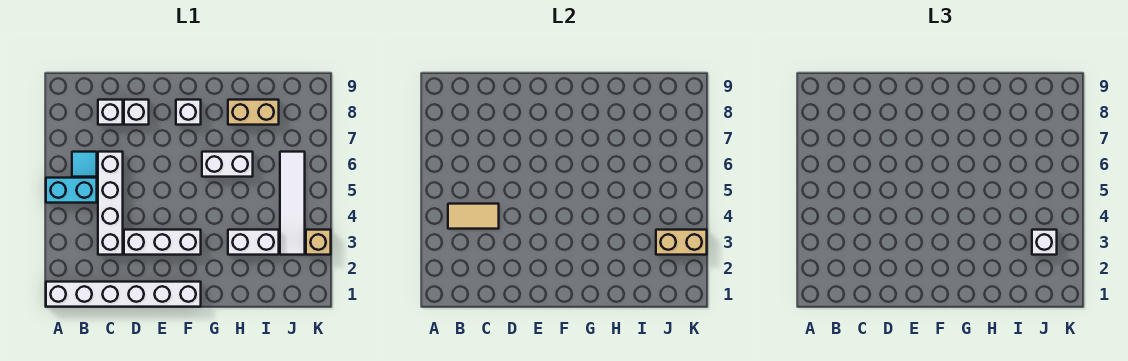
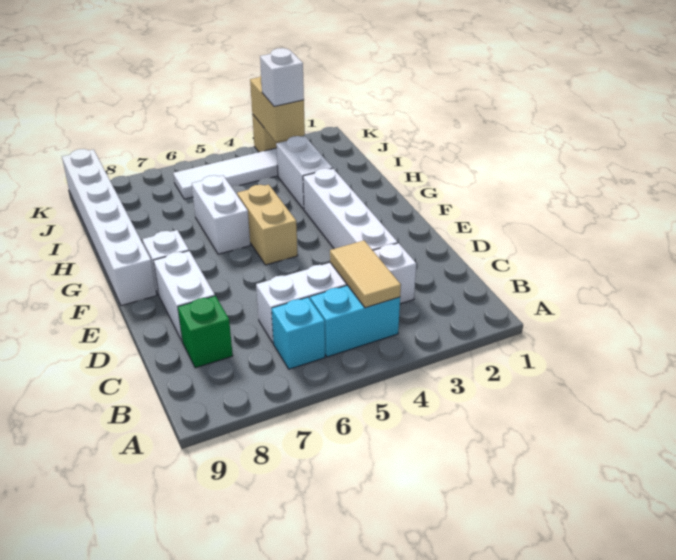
white brick A1:F1 level 1 -> white brick F9:K9 level 1
cyan brick A5:B5 level 1 -> cyan brick B4:B5 level 1
cyan tile B6 level 1 -> cyan brick B6 level 1
white brick C8 level 1 -> green brick C8 level 1
white brick D3:F3 level 1 -> white brick D3:G3 level 1
white brick D8 level 1 -> white brick D8:E8 level 1
tan brick H8:I8 level 1 -> tan brick F5:G5 level 1

